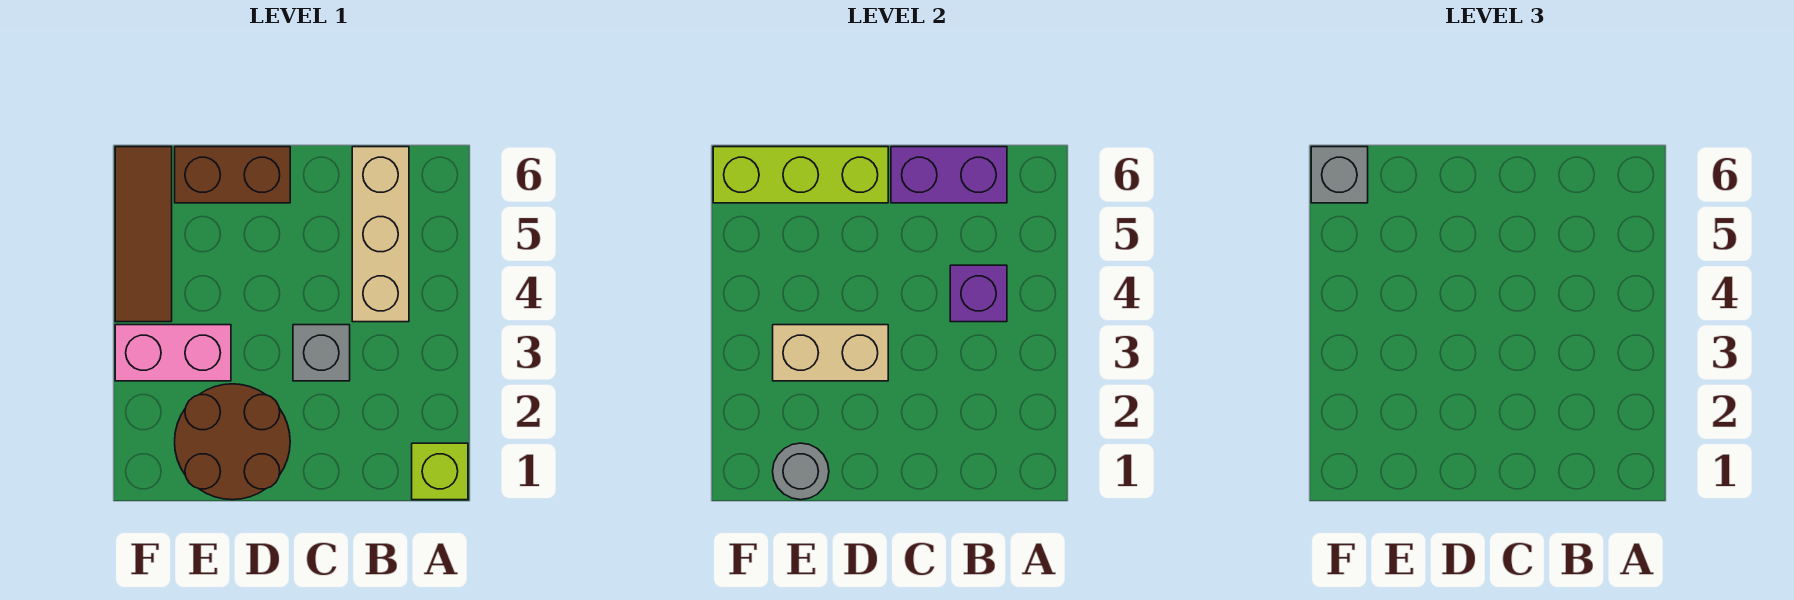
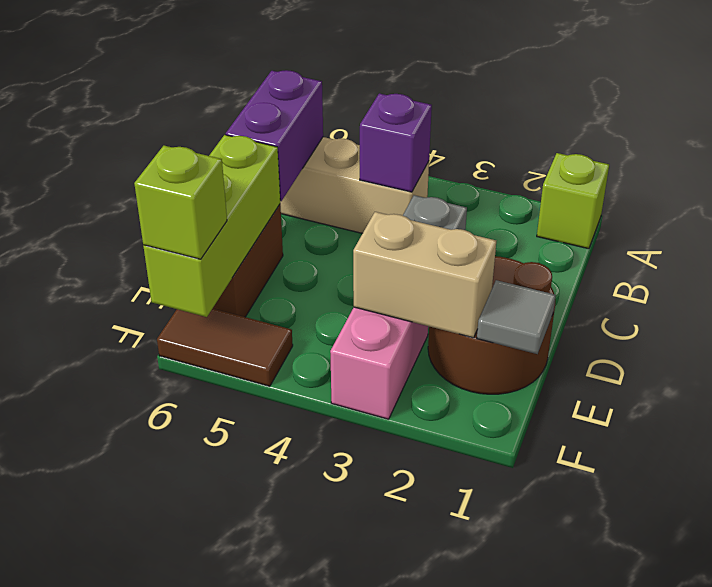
tan brick D3:E3 level 2 -> tan brick E2:E3 level 2
grey round brick E1 level 2 -> grey tile E1 level 2
brown tile F4:F6 level 1 -> brown tile F5:F6 level 1
grey brick F6 level 3 -> lime brick F6 level 3

